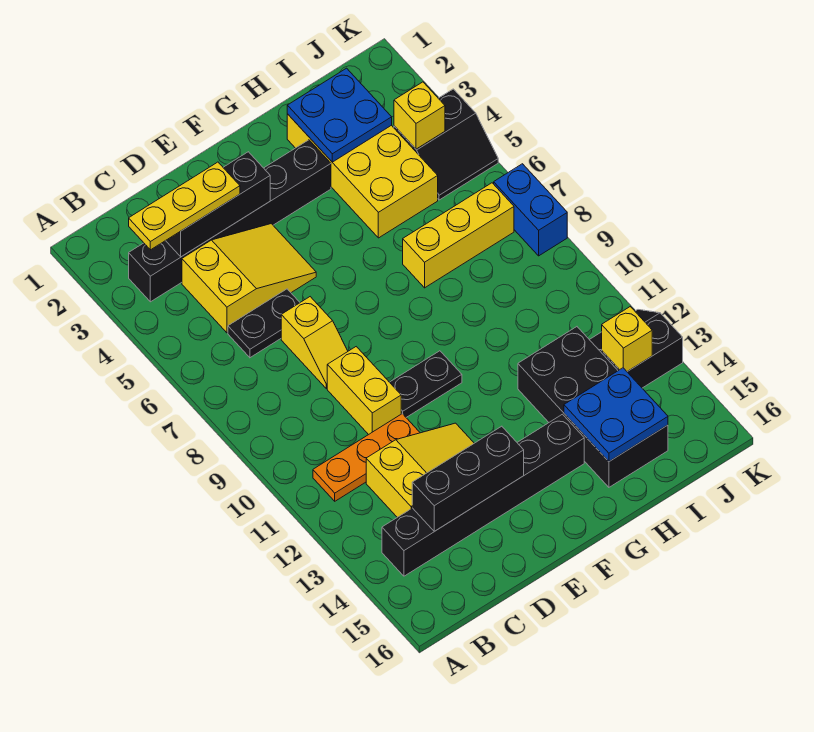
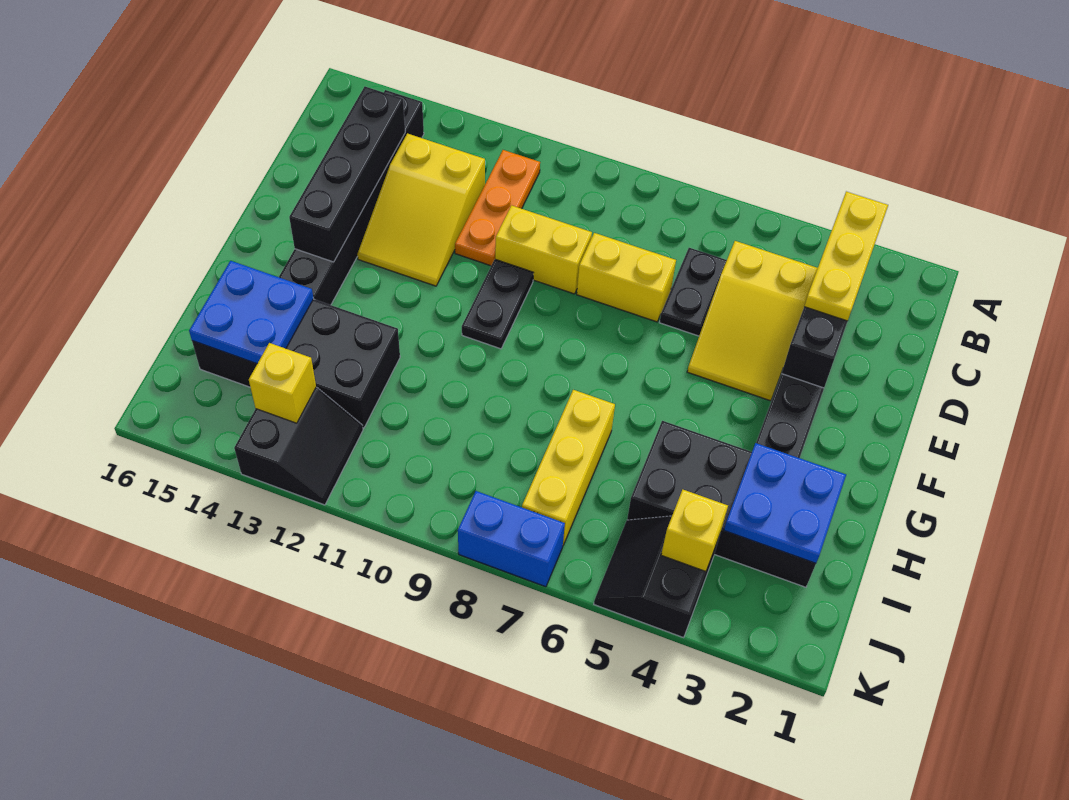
black brick C14:E14 level 2 -> black brick C14:F14 level 2
yellow slope D7:D8 level 1 top 7 -> yellow brick D7:D8 level 1
yellow brick H2:I5 level 1 -> black brick H2:I5 level 1

